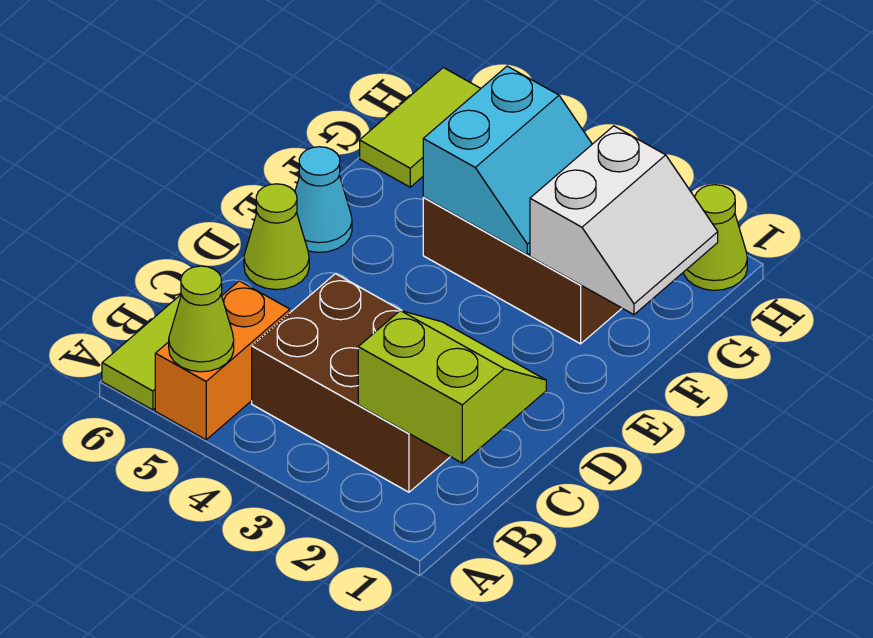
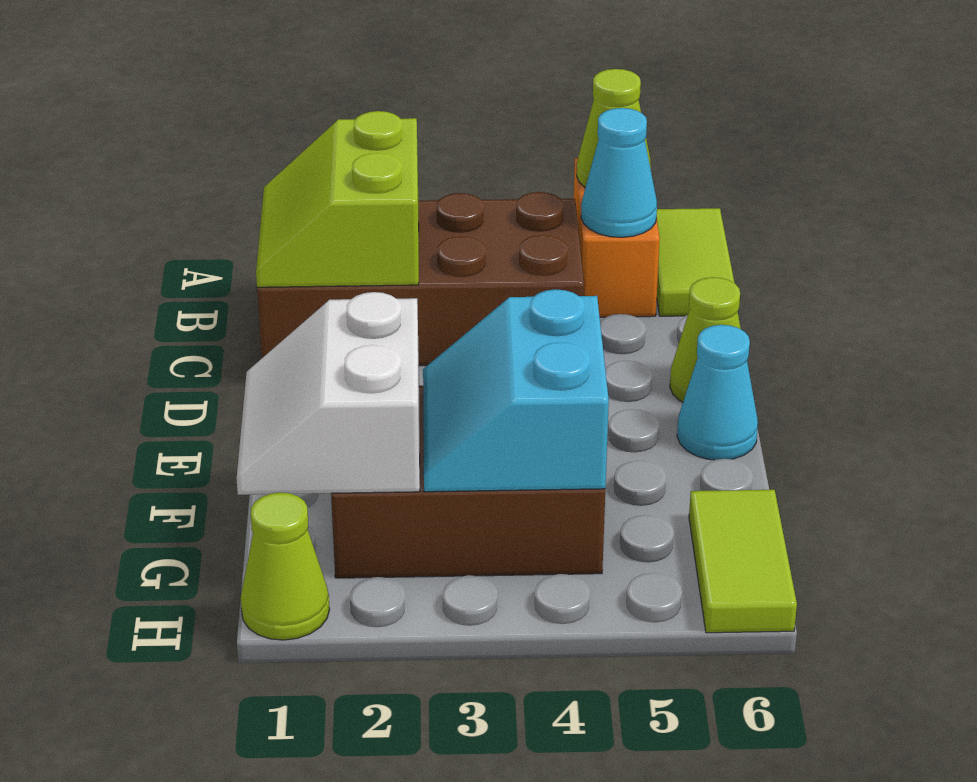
lime slope B1:C2 level 2 top B -> lime slope B1:C2 level 2 top 2
brown brick B2:C4 level 1 -> brown brick B1:C4 level 1
none -> cyan cone B5 level 2

